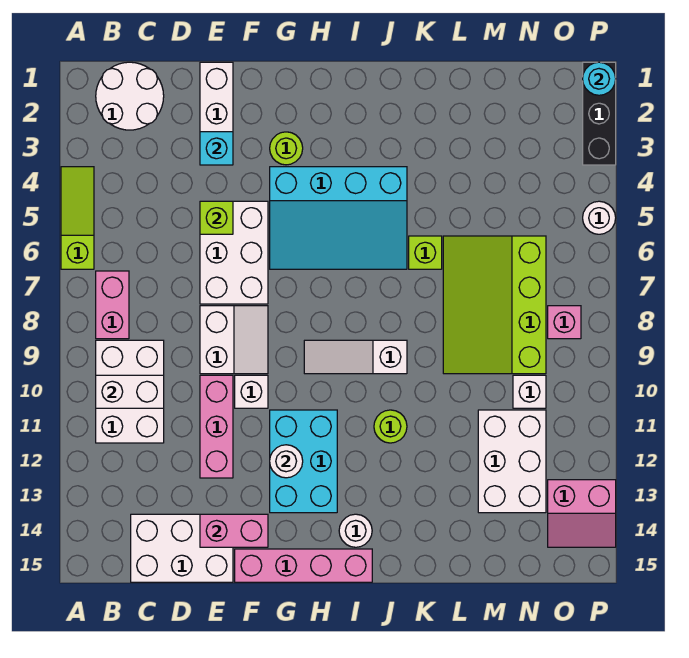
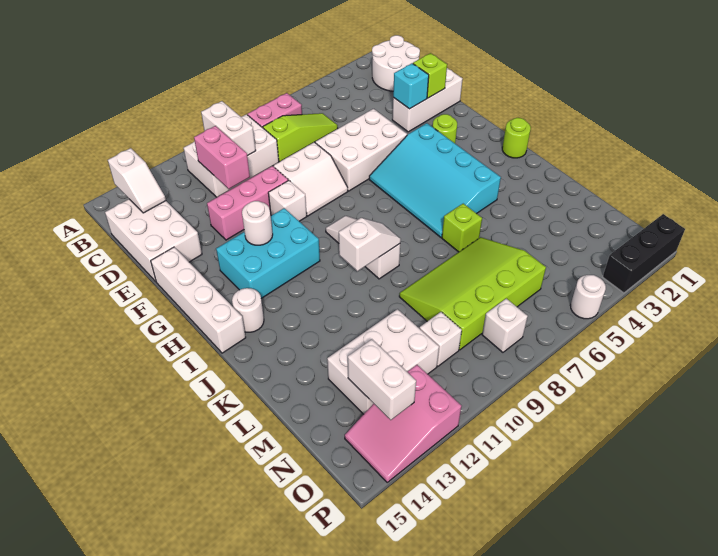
lime slope A4:A6 level 1 top 6 -> lime slope C6:C8 level 1 top 8
none -> white slope B14:C14 level 2 top B
lime brick E5 level 2 -> lime brick E2 level 2
pink brick E14:F14 level 2 -> pink brick C11:D11 level 2
pink brick F15:I15 level 1 -> white brick F15:I15 level 1
none -> white slope J9:J10 level 2 top 10
lime round brick J11 level 1 -> lime round brick I1 level 1
none -> white brick N13:O13 level 2
pink brick O8 level 1 -> white brick O8 level 1
pink slope O13:P14 level 1 top 13 -> pink slope O12:P14 level 1 top 12
cyan round brick P1 level 2 -> none

